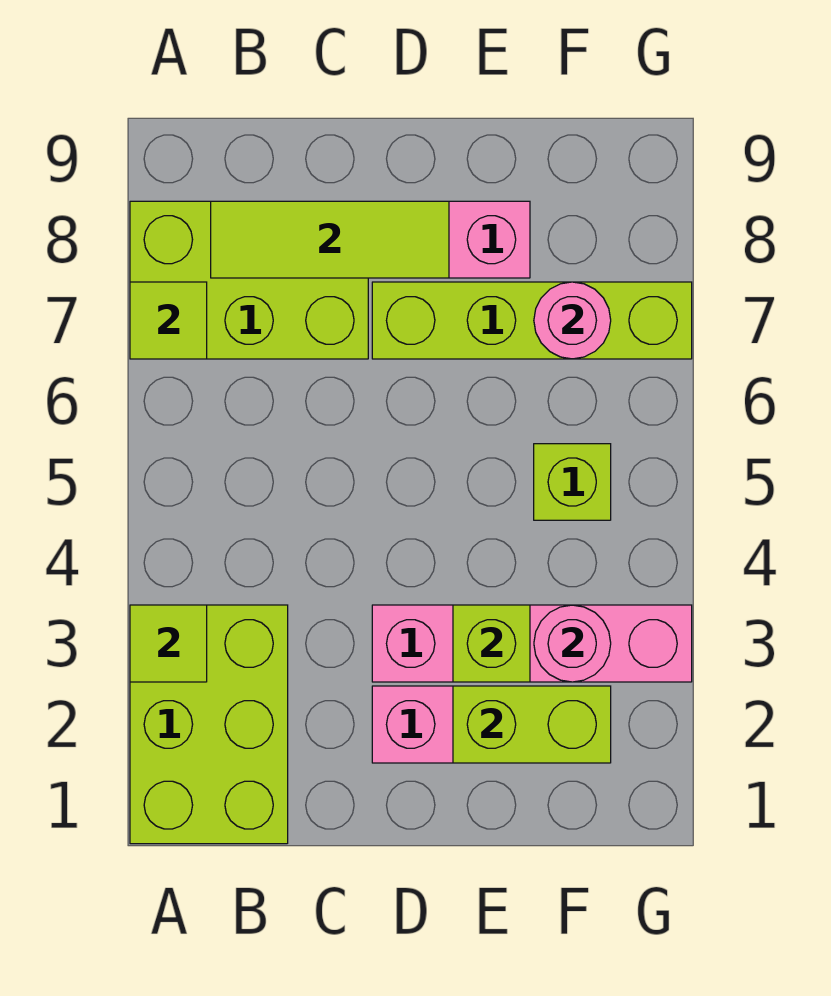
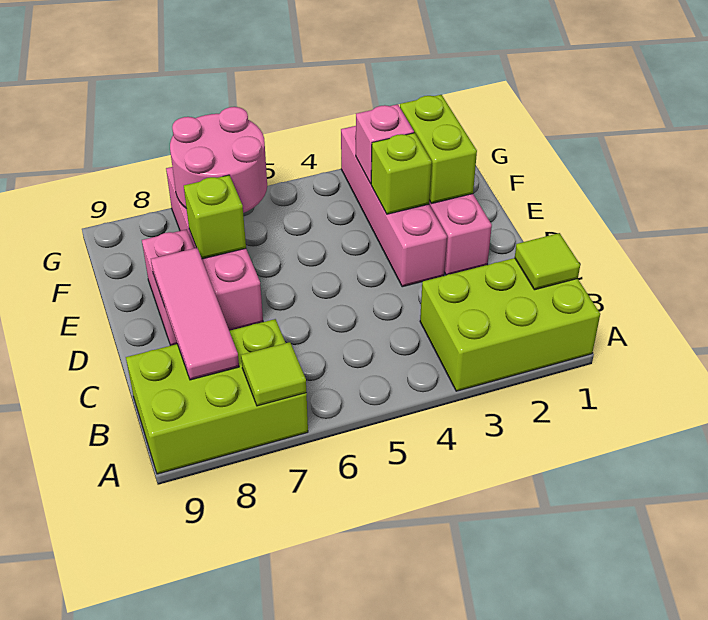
lime tile A3 level 2 -> lime tile B1 level 2
lime brick A7:C8 level 1 -> lime brick A7:B9 level 1
lime tile B8:D8 level 2 -> pink tile B8:D8 level 2
lime brick D7:G7 level 1 -> pink brick D7:G7 level 1
pink round brick F3 level 2 -> pink brick F3 level 2
lime brick F5 level 1 -> lime brick E7 level 2
pink round brick F7 level 2 -> pink round brick F6:G7 level 2

